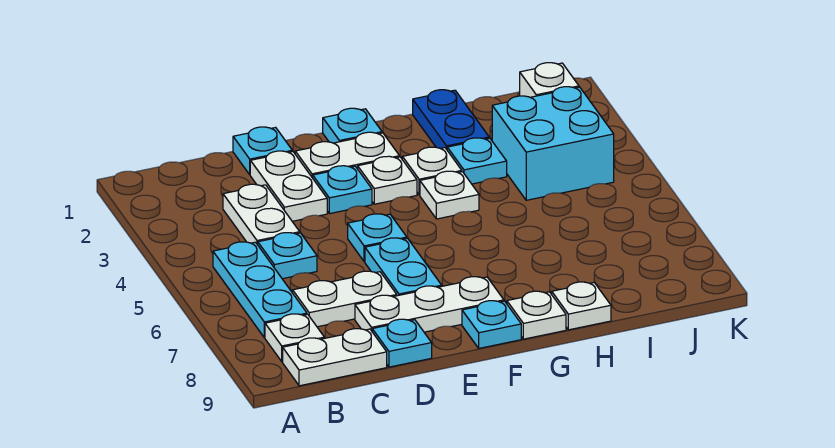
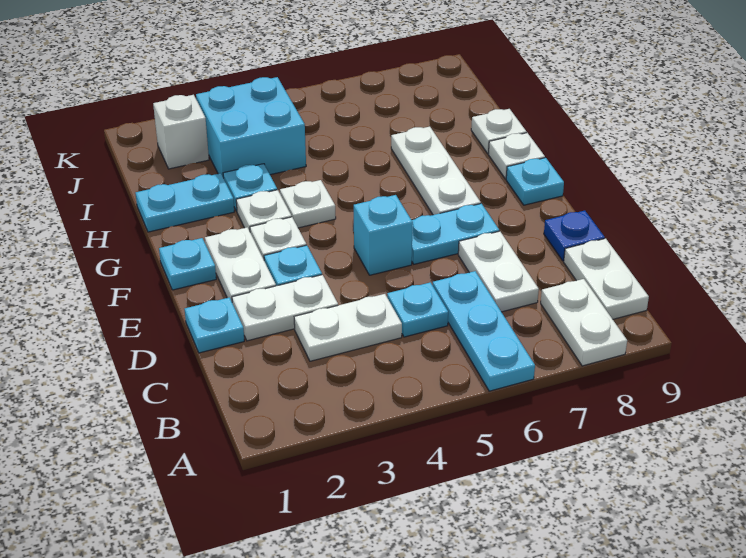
cyan plate B5:B7 level 1 -> cyan plate A6:C6 level 1
white plate B8 level 1 -> white plate A8:B8 level 1
white plate D8:F8 level 1 -> white plate F7:H7 level 1
cyan plate D9 level 1 -> blue plate D9 level 1
cyan plate E5 level 1 -> cyan brick E5 level 1
blue plate H1:H2 level 1 -> cyan plate H1:H2 level 1

